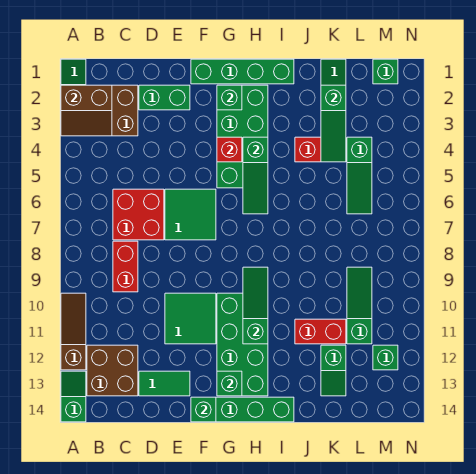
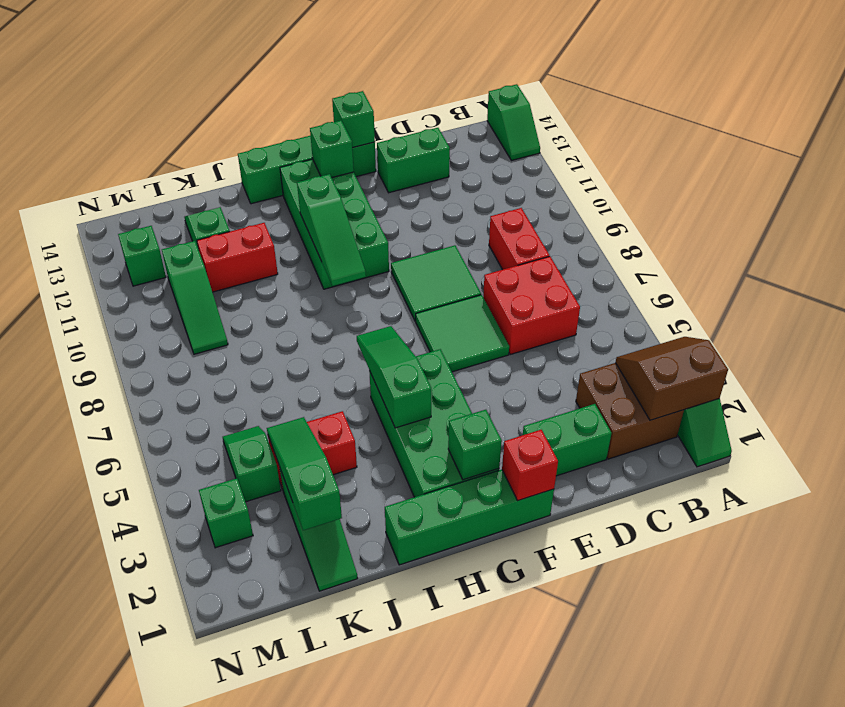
brown slope A10:A12 level 1 top 12 -> none
brown brick B12:C13 level 1 -> none
green tile D13:E13 level 1 -> green brick D13:E13 level 1
green tile E10:F11 level 1 -> green tile E8:F9 level 1
red brick G4 level 2 -> red brick F1 level 2
green slope L4:L6 level 1 top 4 -> green slope L4:L5 level 1 top 4
green brick M1 level 1 -> green brick M3 level 1

